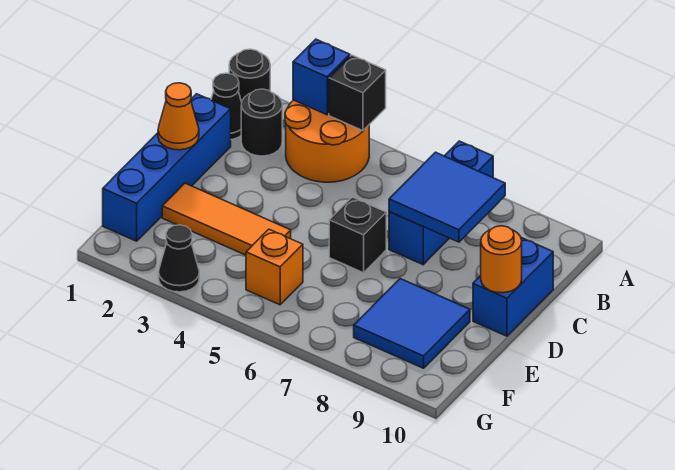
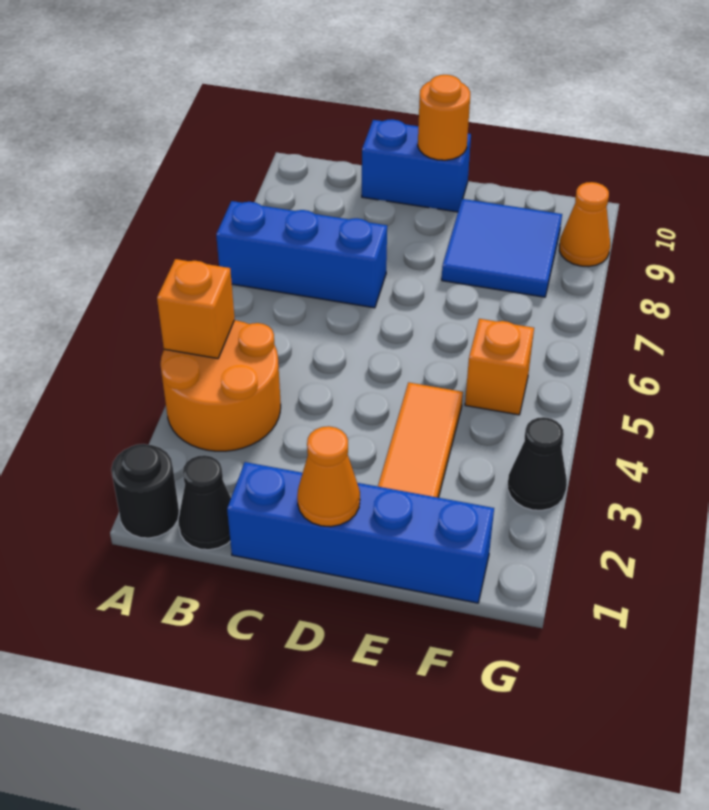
blue brick A3 level 2 -> none
black brick A4 level 2 -> orange brick A4 level 2
black round brick B2 level 1 -> none
blue tile B7:C8 level 2 -> none
black brick D6 level 1 -> none
none -> orange cone G9 level 1

